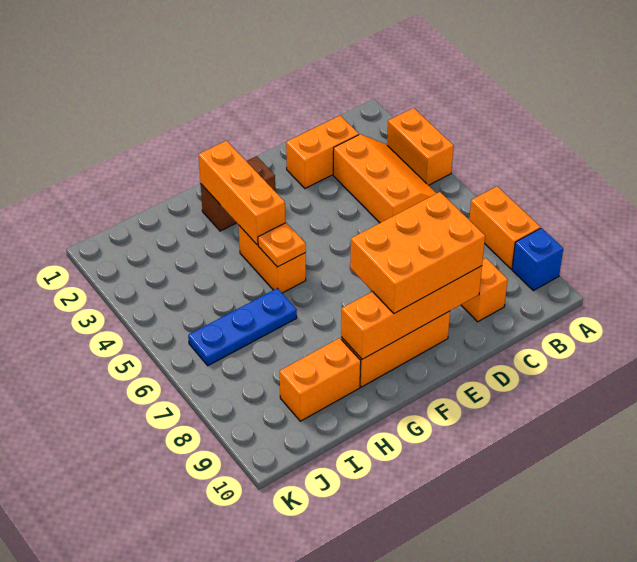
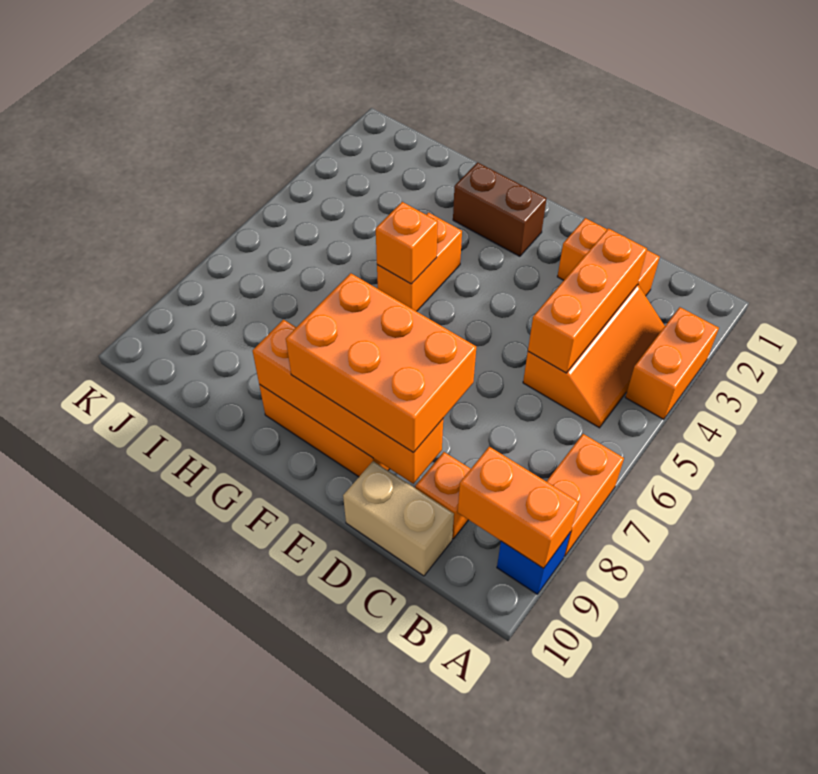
none -> tan brick C10:D10 level 1
orange brick G2:G4 level 2 -> orange brick C3:C5 level 2
orange plate G5 level 2 -> orange brick G5 level 2
blue plate H6:J6 level 1 -> none
orange brick H9:I9 level 1 -> orange brick A9:B9 level 2

